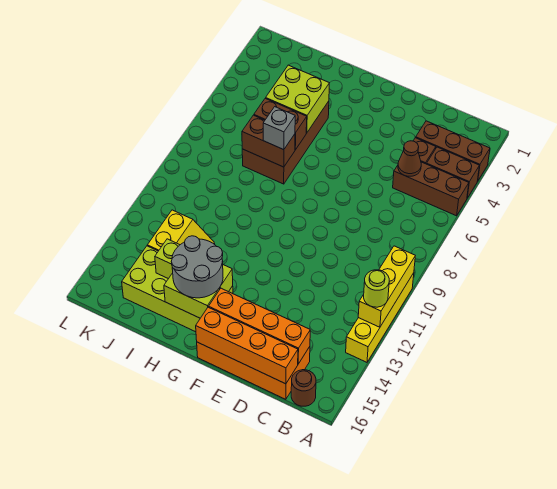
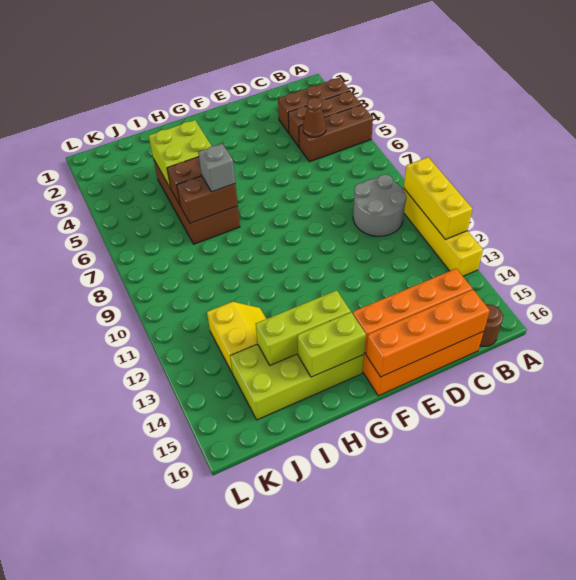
lime round brick A12 level 3 -> none
grey round brick G14:H15 level 3 -> grey round brick B9:C10 level 1

